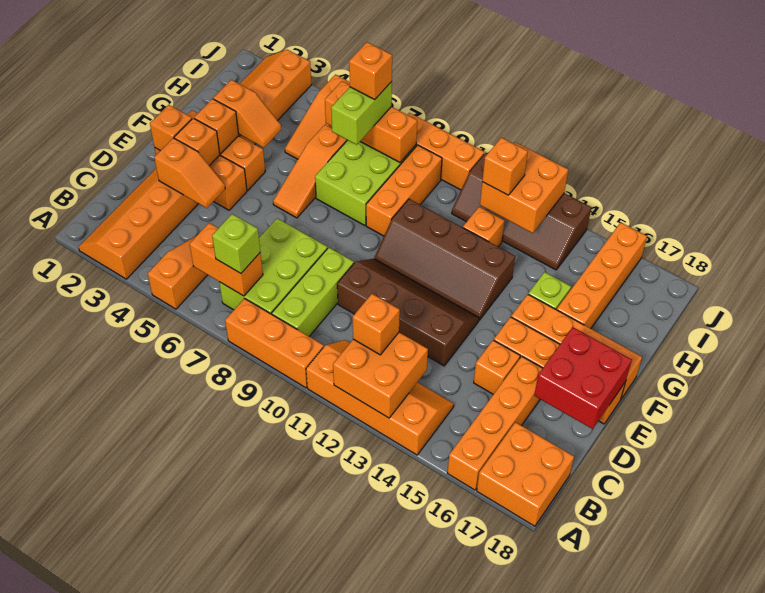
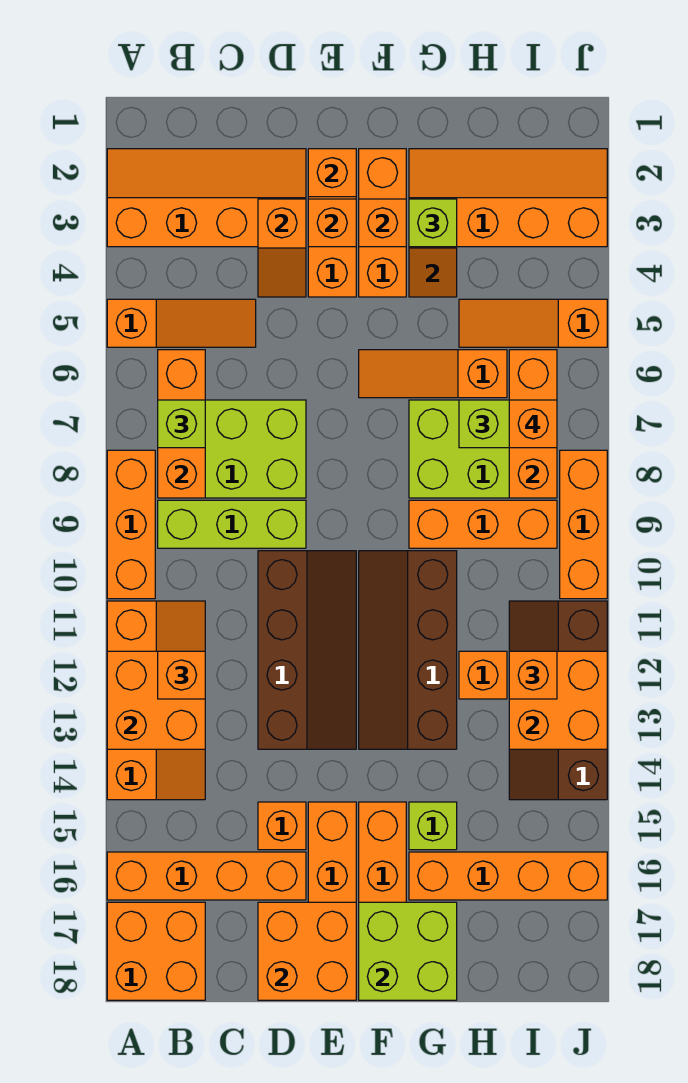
orange brick B6:B7 level 2 -> orange brick B6:B8 level 2
red brick D17:E18 level 2 -> orange brick D17:E18 level 2
none -> lime brick F17:G18 level 2
none -> lime brick G3 level 3

